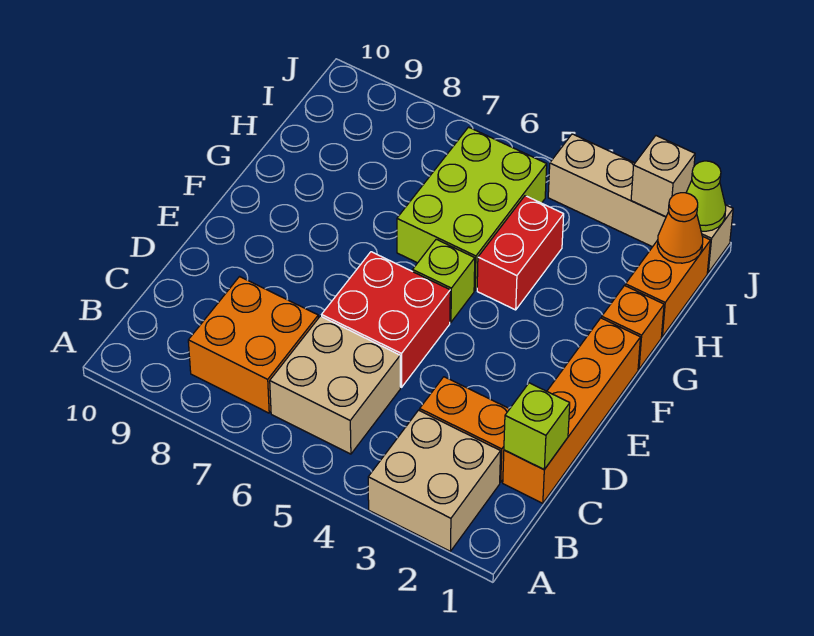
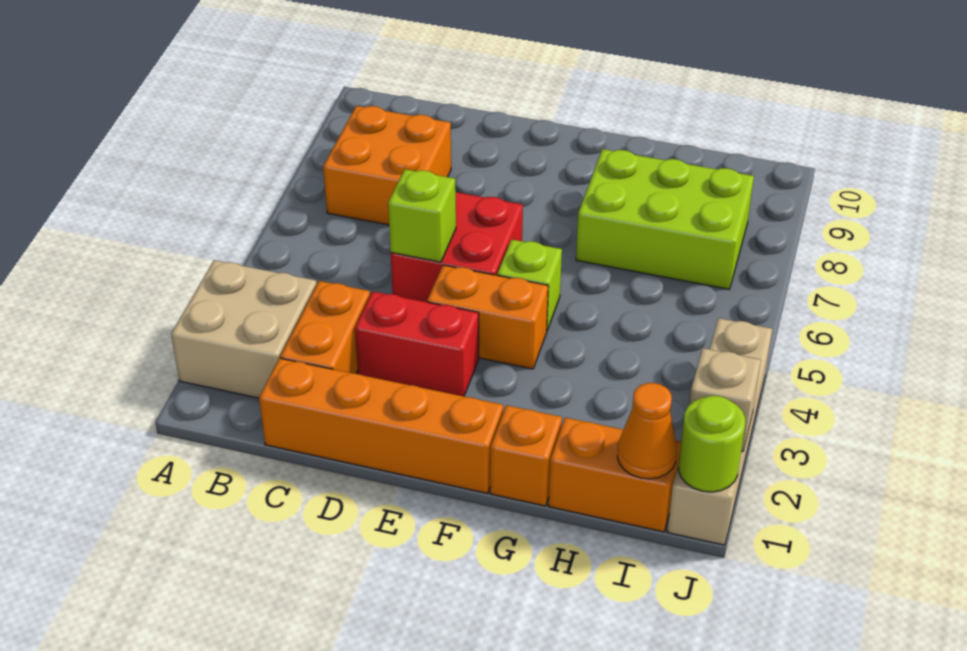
tan brick B5:C6 level 1 -> none
lime brick C1 level 2 -> lime brick D5 level 2
none -> orange brick E4:F4 level 1
red brick G4:H4 level 1 -> red brick D3:E3 level 1
lime brick G5:I6 level 1 -> lime brick G7:I8 level 1
lime cone J1 level 2 -> lime round brick J1 level 2

